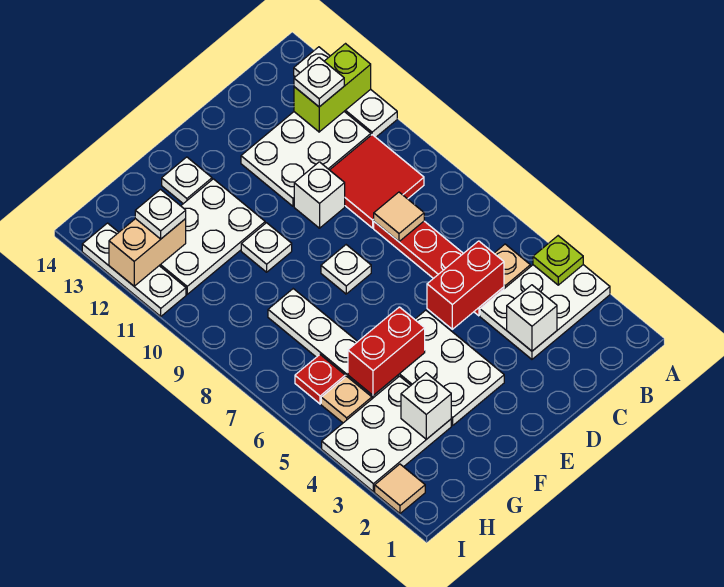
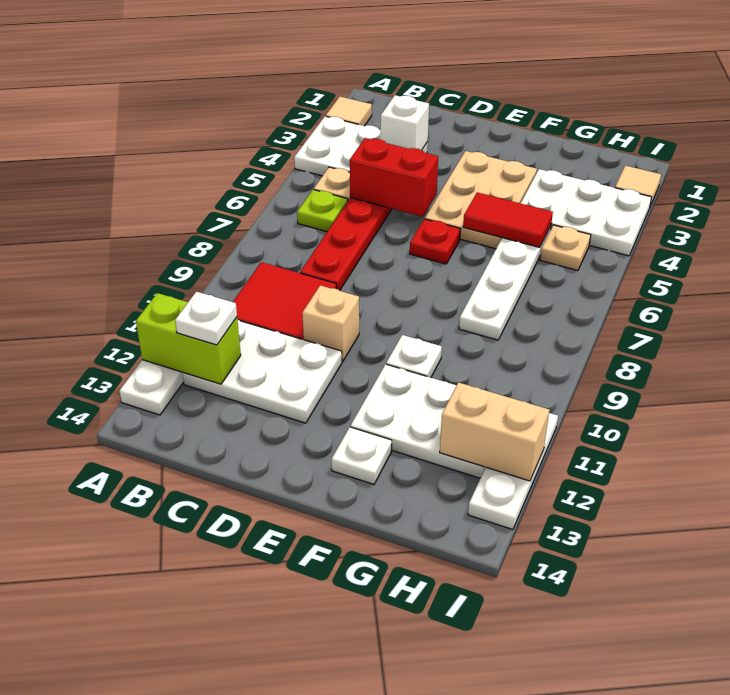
lime plate A4 level 2 -> lime plate B6 level 1
tan tile C8 level 2 -> tan tile A2 level 1
white brick D10 level 1 -> tan brick D10 level 1
white plate E3:F5 level 1 -> tan plate E3:F5 level 1
white plate E8 level 1 -> none
red brick F5:G5 level 2 -> red tile F5:G5 level 2
white brick G3 level 2 -> none
red plate H6 level 1 -> red plate E6 level 1
white plate H12 level 3 -> none

